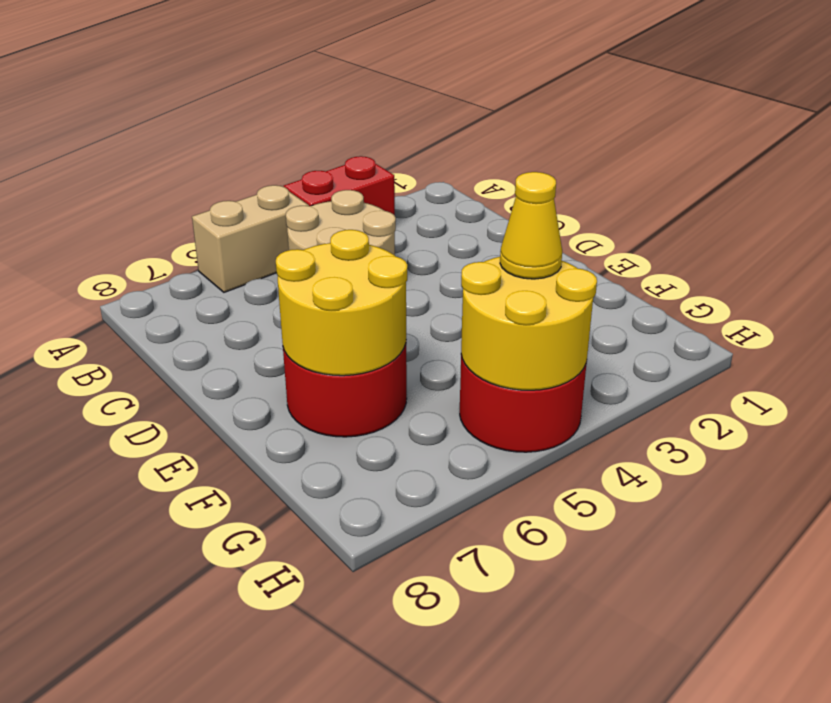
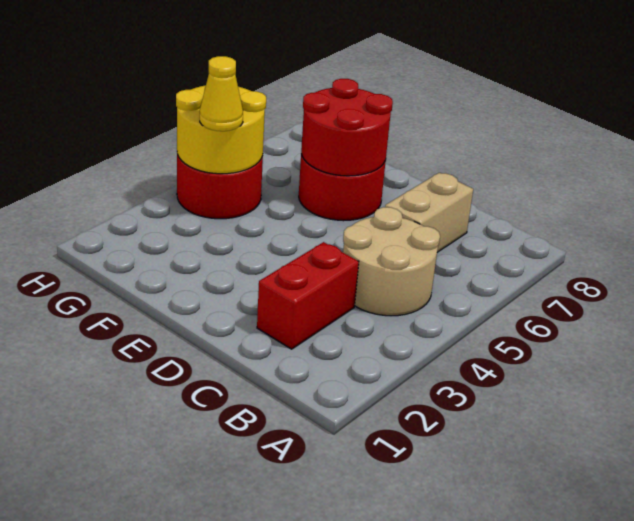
red brick A3:A4 level 1 -> red brick C2:C3 level 1
tan brick A5:A6 level 1 -> tan brick C6:C7 level 1
yellow round brick E6:F7 level 2 -> red round brick E6:F7 level 2

